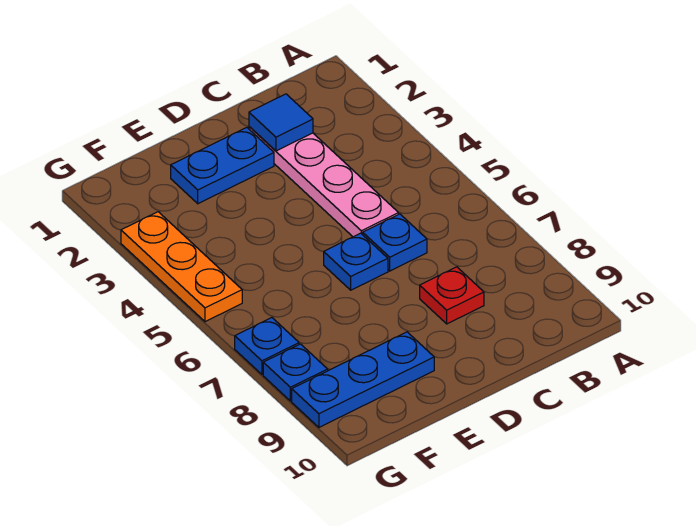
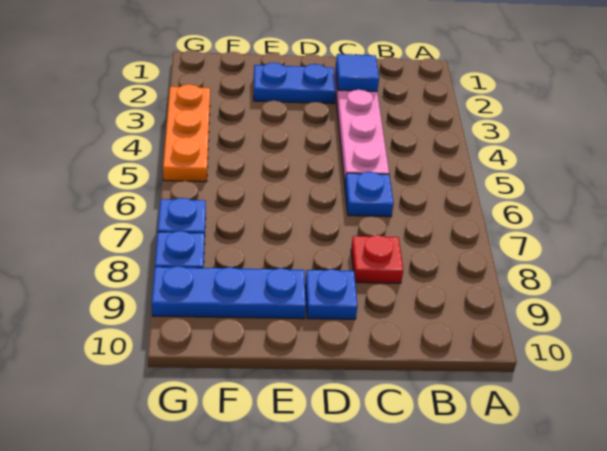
blue plate D6 level 1 -> blue plate D9 level 1

